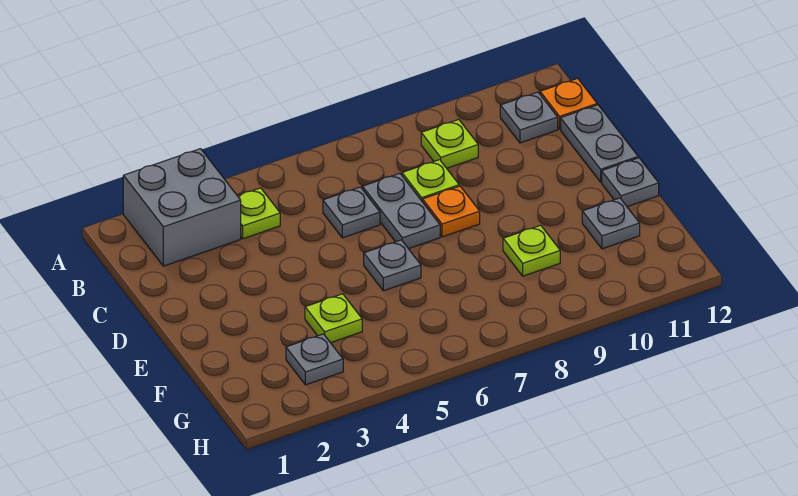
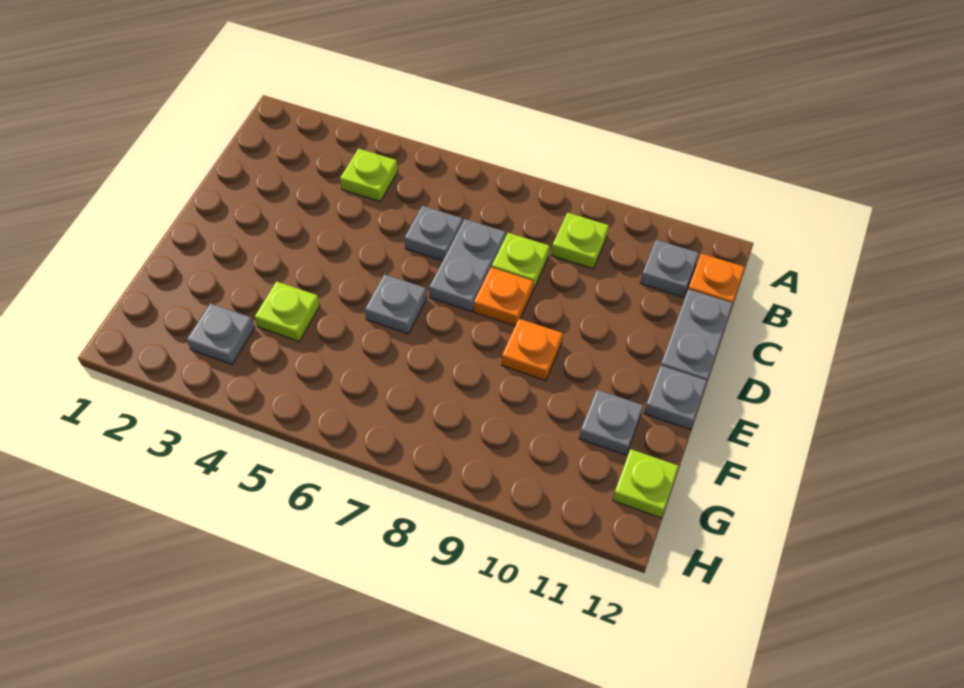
grey brick A2:B3 level 1 -> none
none -> orange plate E9 level 1
lime plate F9 level 1 -> lime plate G12 level 1

